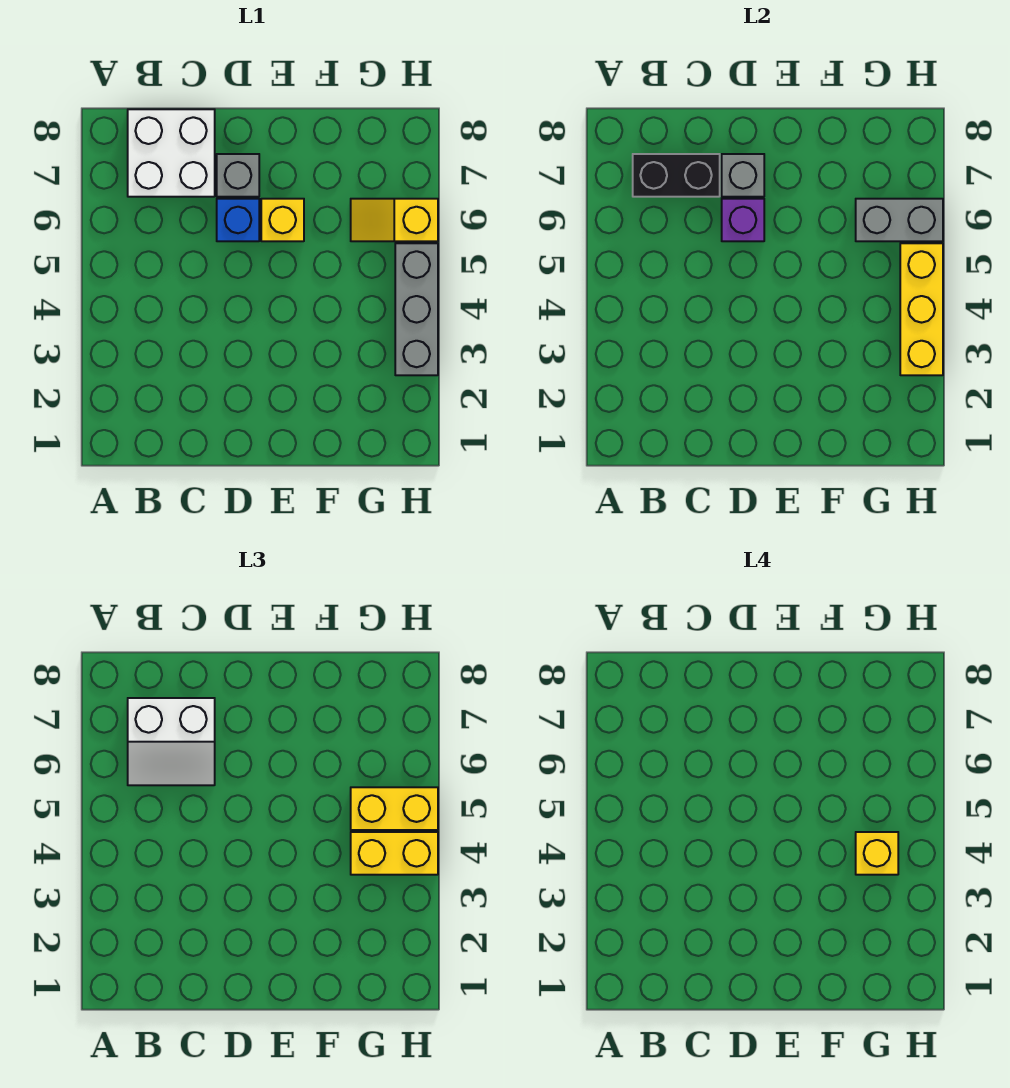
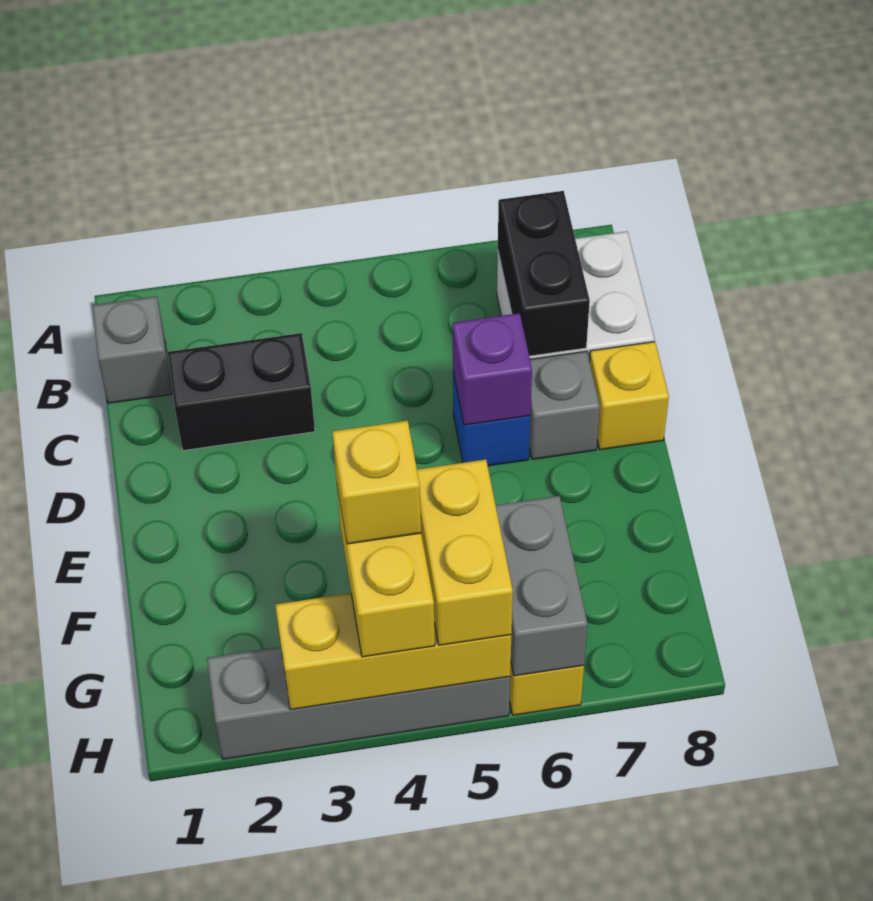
white slope B6:C7 level 3 top 7 -> none
none -> black brick C2:C3 level 1
grey brick D7 level 2 -> grey brick B1 level 1
yellow brick E6 level 1 -> yellow brick D8 level 1
grey brick H3:H5 level 1 -> grey brick H2:H5 level 1

